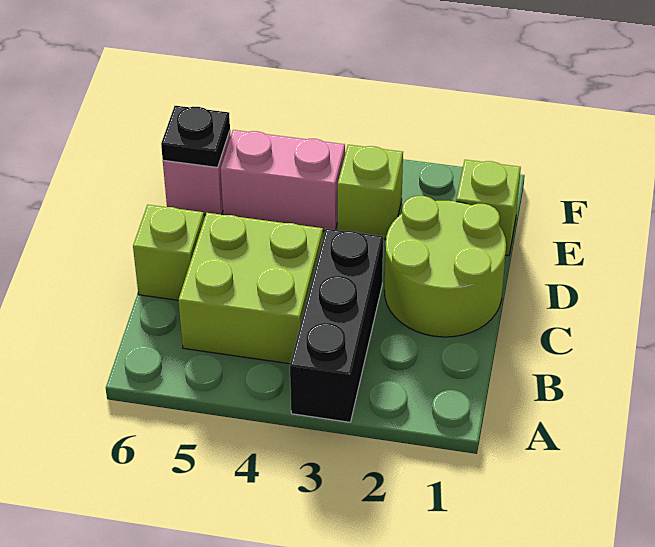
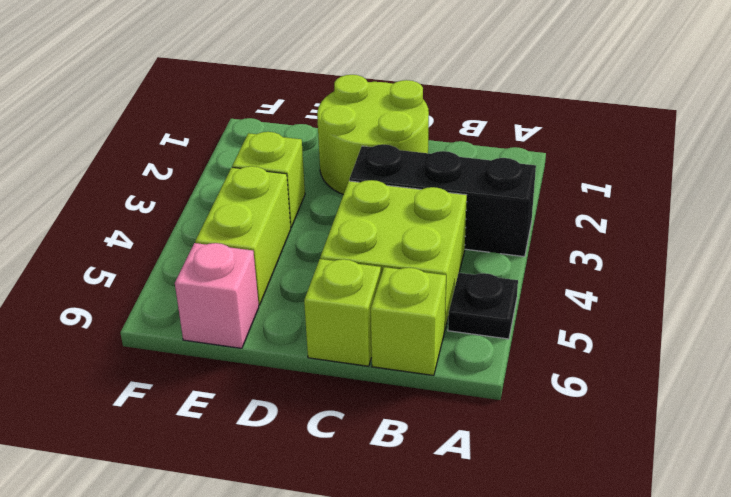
lime brick E1 level 1 -> lime brick B6 level 1
pink brick E4:E5 level 1 -> lime brick E4:E5 level 1
black plate E6 level 2 -> black plate A5 level 1

